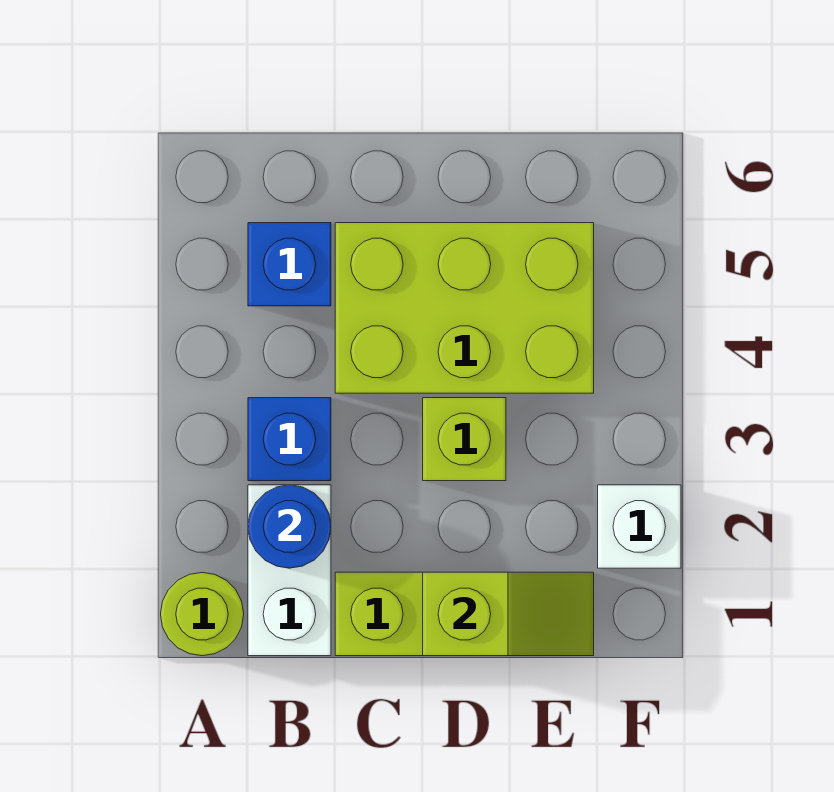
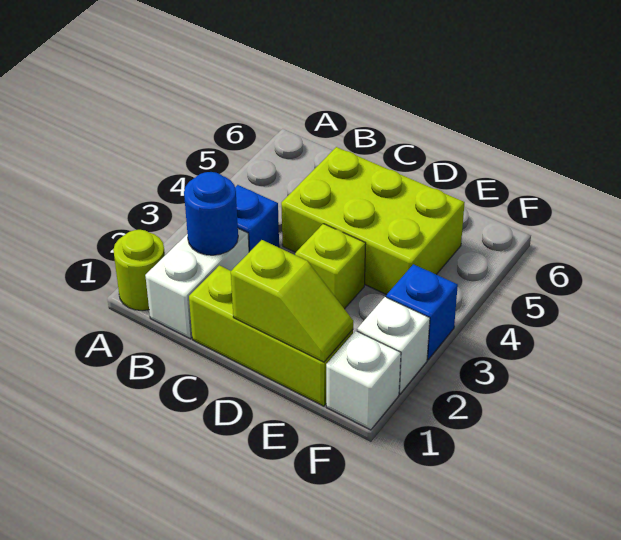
blue brick B5 level 1 -> blue brick F3 level 1
none -> white brick F1 level 1

